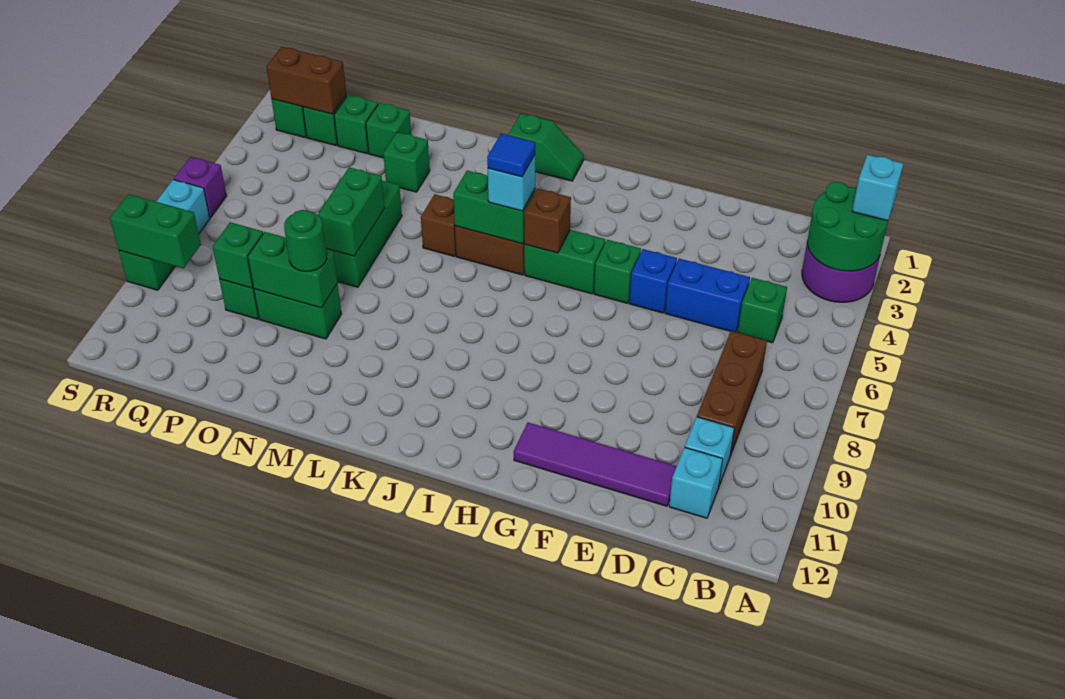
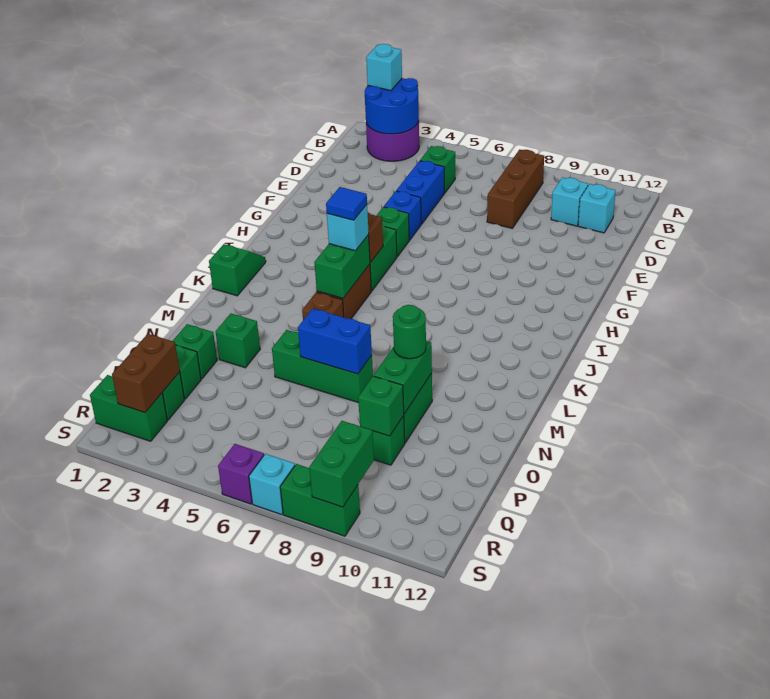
green round brick A2:B3 level 2 -> blue round brick A2:B3 level 2
brown brick C7:C9 level 1 -> brown brick B8:D8 level 1
purple tile D11:G11 level 1 -> none
green brick N6:N7 level 2 -> blue brick N6:N7 level 2

